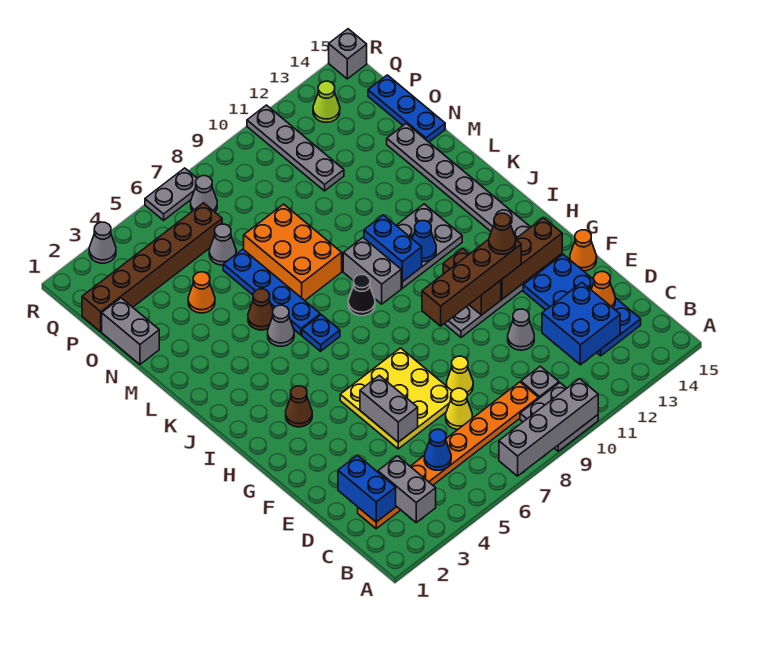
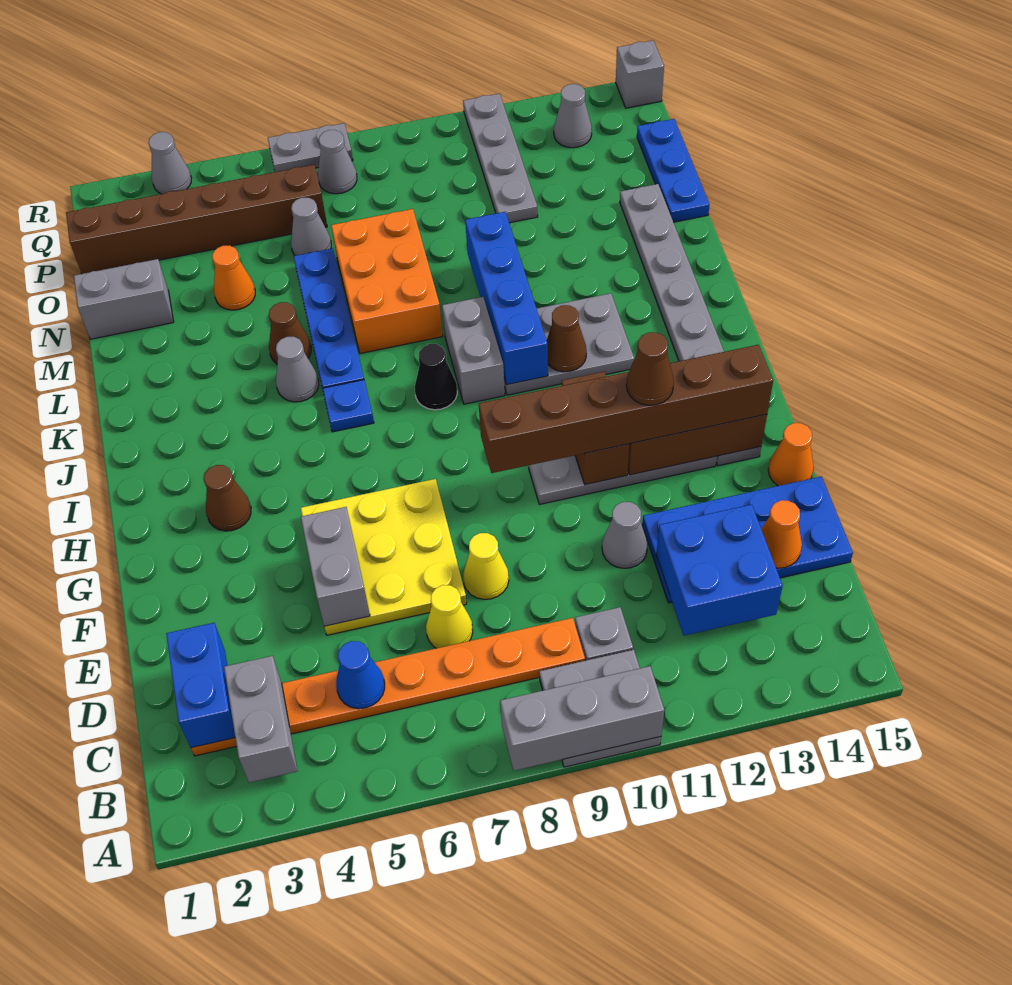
grey brick A7:A10 level 2 -> grey brick A8:A10 level 2
blue plate C13:F14 level 1 -> blue plate D12:E15 level 1
brown brick G9:G12 level 3 -> brown brick G9:G14 level 3
blue brick J10:K10 level 2 -> blue brick J10:M10 level 2
blue cone J11 level 2 -> brown cone J11 level 2
grey brick N1:O1 level 1 -> grey brick N1:N2 level 1
lime cone Q13 level 1 -> grey cone Q13 level 1

